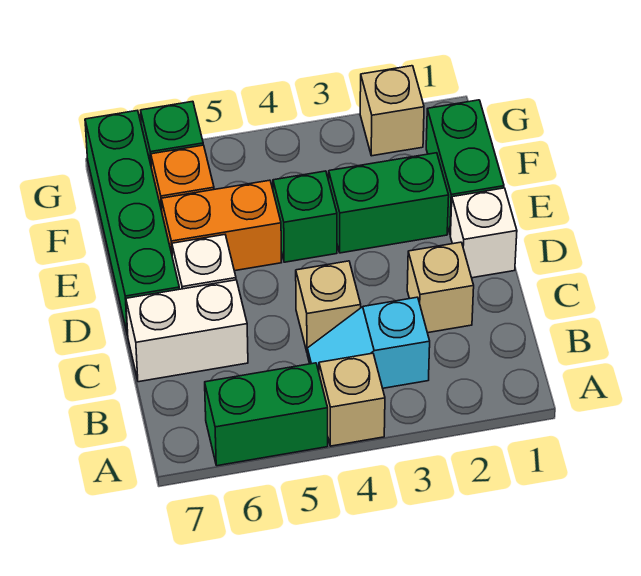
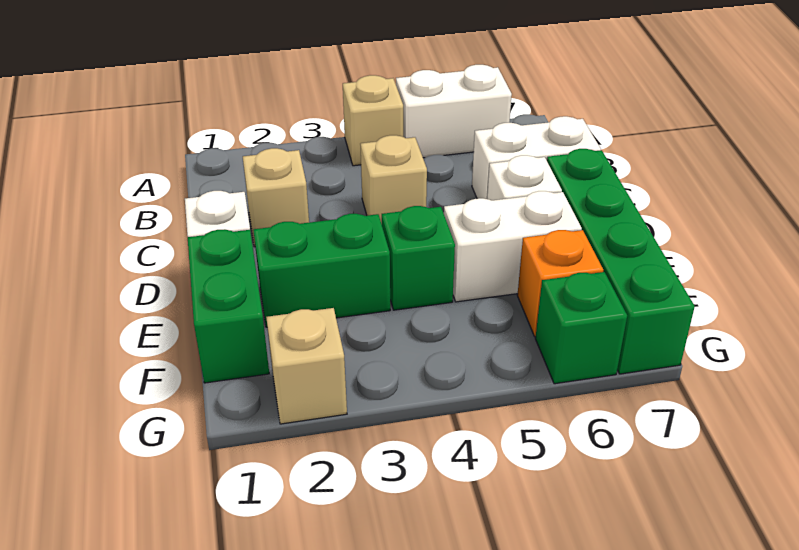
green brick A5:A6 level 1 -> white brick A5:A6 level 1
cyan slope B3:B4 level 1 top 3 -> none
orange brick E5:E6 level 1 -> white brick E5:E6 level 1

